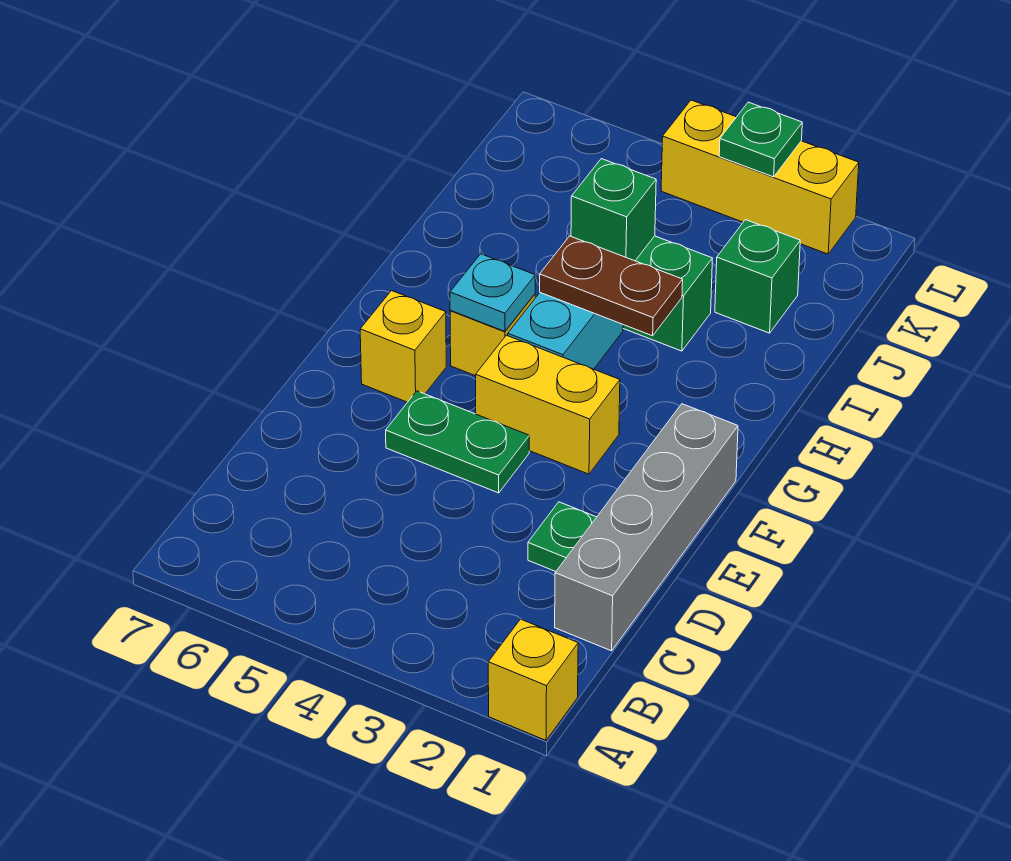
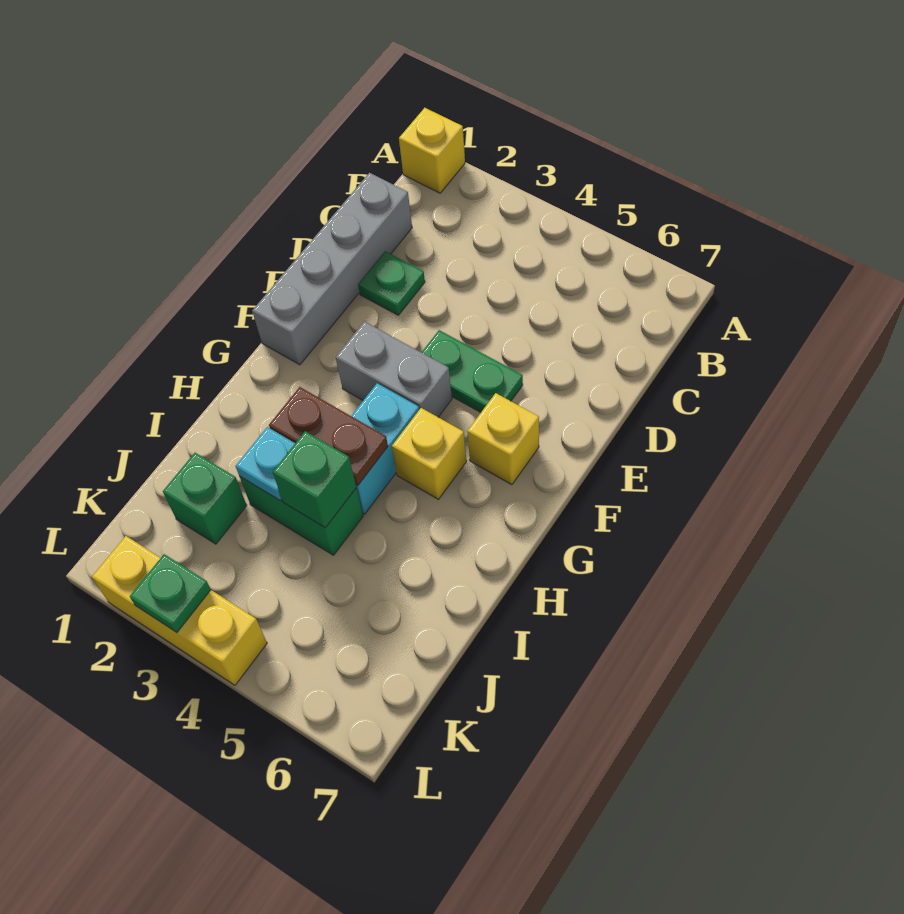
yellow brick F3:F4 level 1 -> grey brick F3:F4 level 1
cyan plate G5 level 2 -> cyan plate I3 level 2

